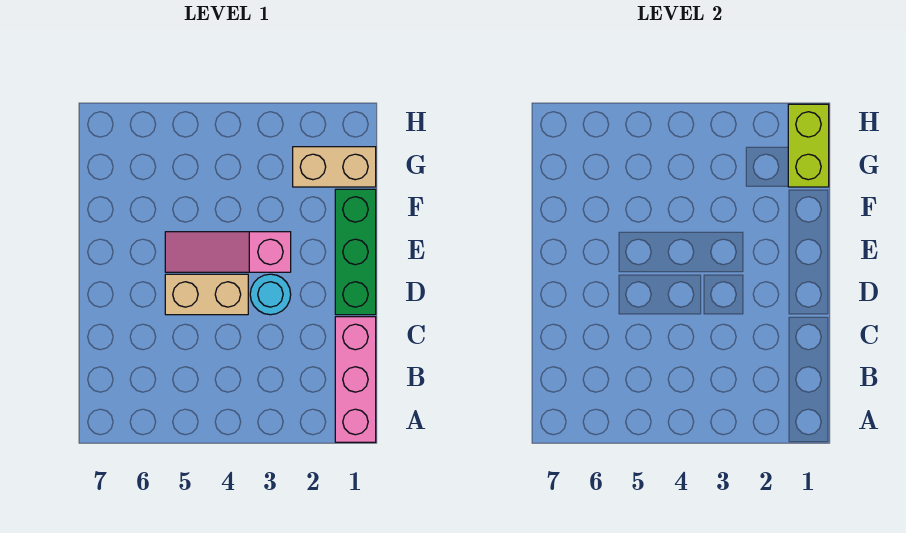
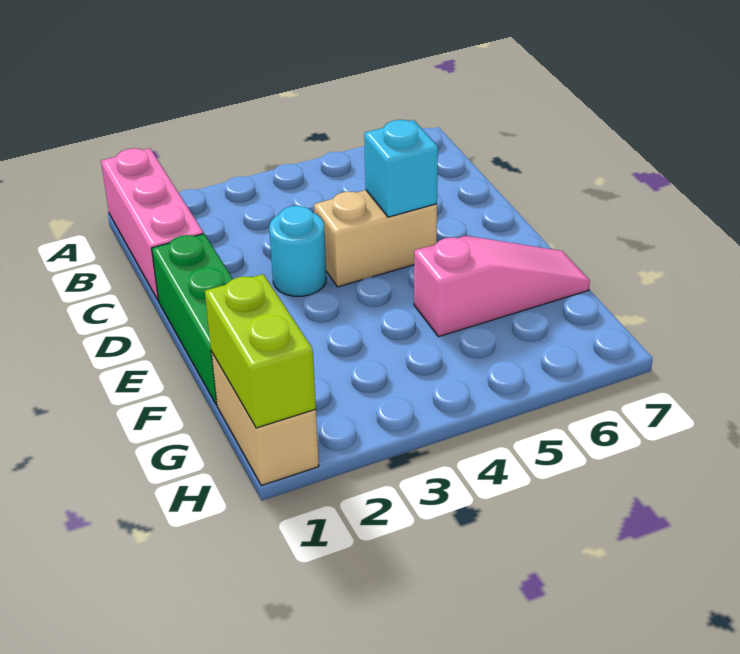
none -> cyan brick D5 level 2
pink slope E3:E5 level 1 top 3 -> pink slope F5:F7 level 1 top 5
tan brick G1:G2 level 1 -> tan brick G1:H1 level 1

